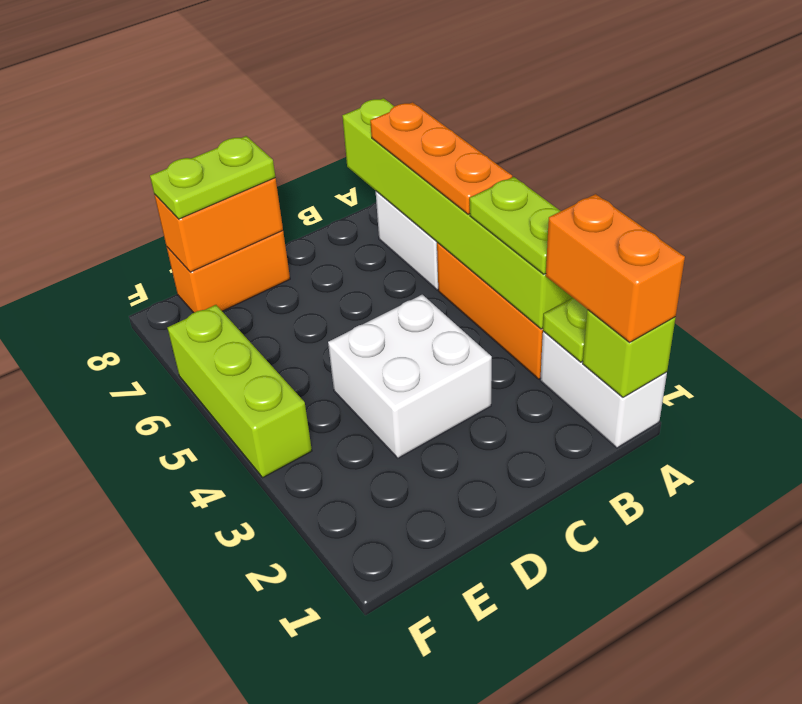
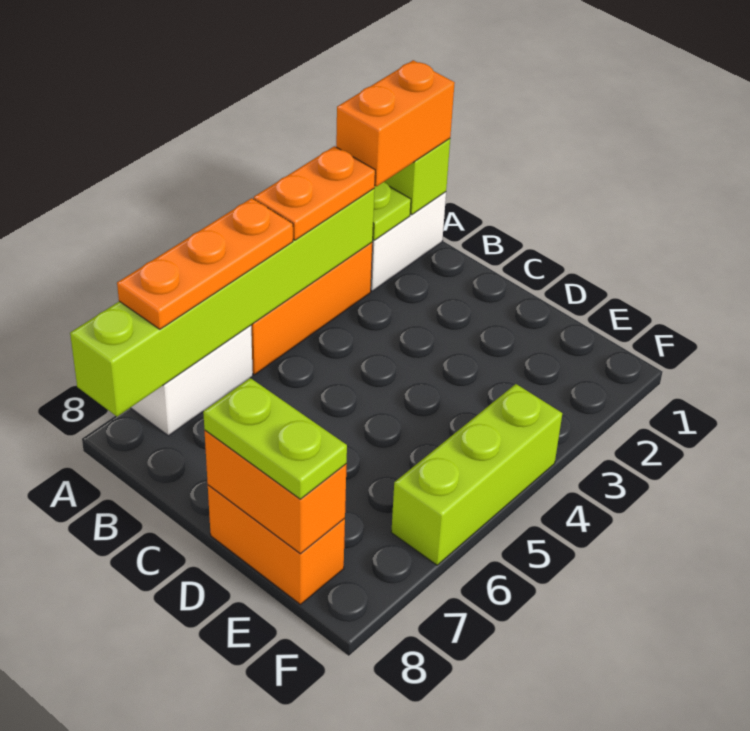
lime plate A3:A4 level 3 -> orange plate A3:A4 level 3
white brick C3:D4 level 1 -> none

